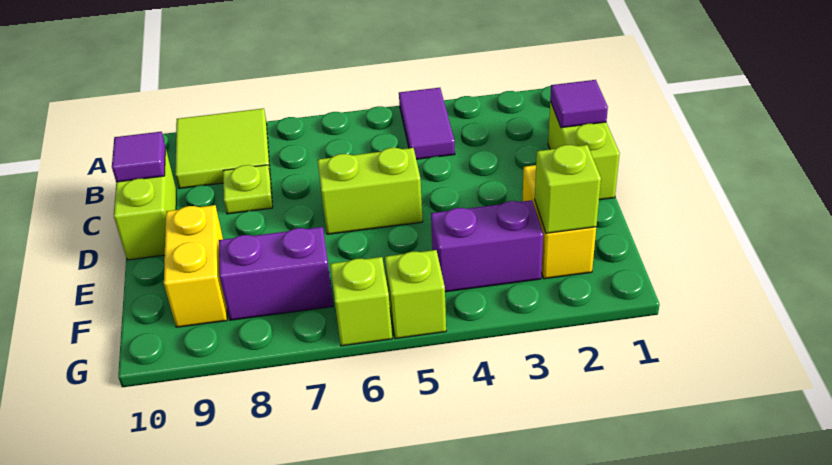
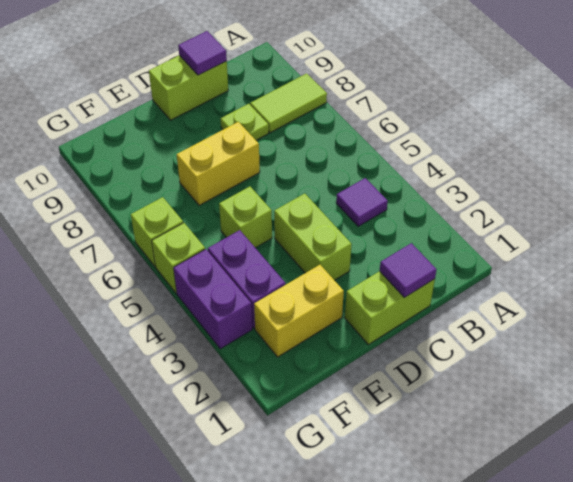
purple tile A4:B4 level 1 -> purple tile B4 level 1
lime tile A8:B9 level 1 -> lime tile A8:B8 level 1
lime brick D5:D6 level 1 -> lime brick D3:D4 level 1
yellow brick E9:F9 level 1 -> yellow brick D7:E7 level 1
lime brick F2 level 2 -> lime brick E5 level 1
purple brick F7:F8 level 1 -> purple brick G3:G4 level 1

